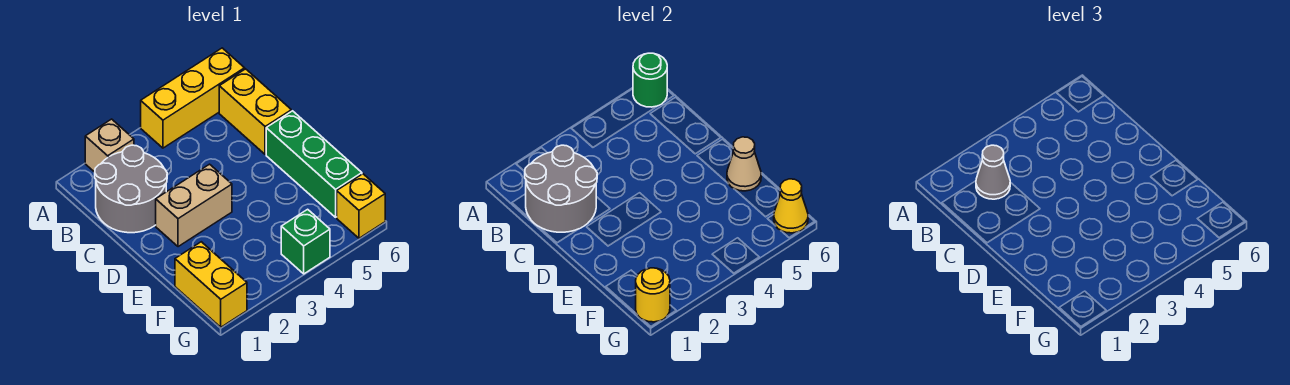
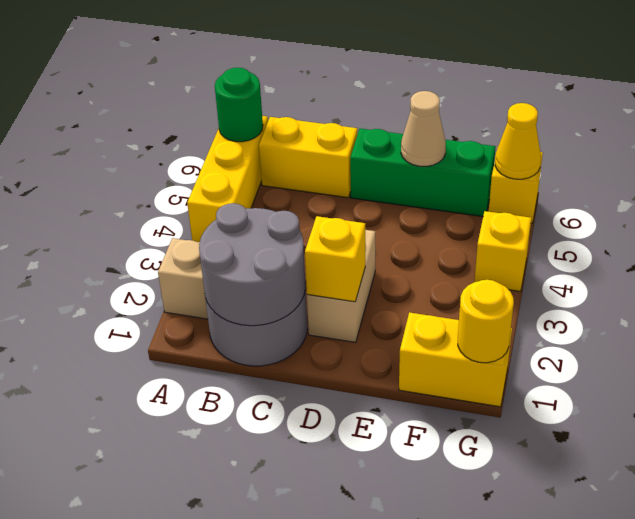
grey cone B2 level 3 -> none
none -> yellow brick D2 level 2
green brick G4 level 1 -> yellow brick G4 level 1

